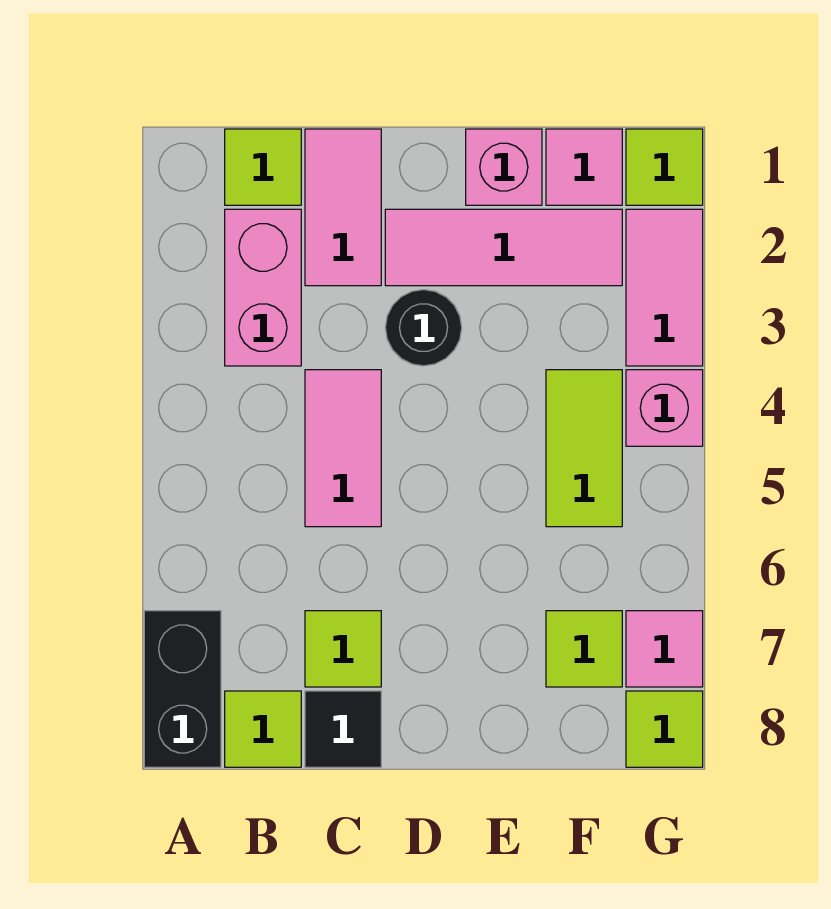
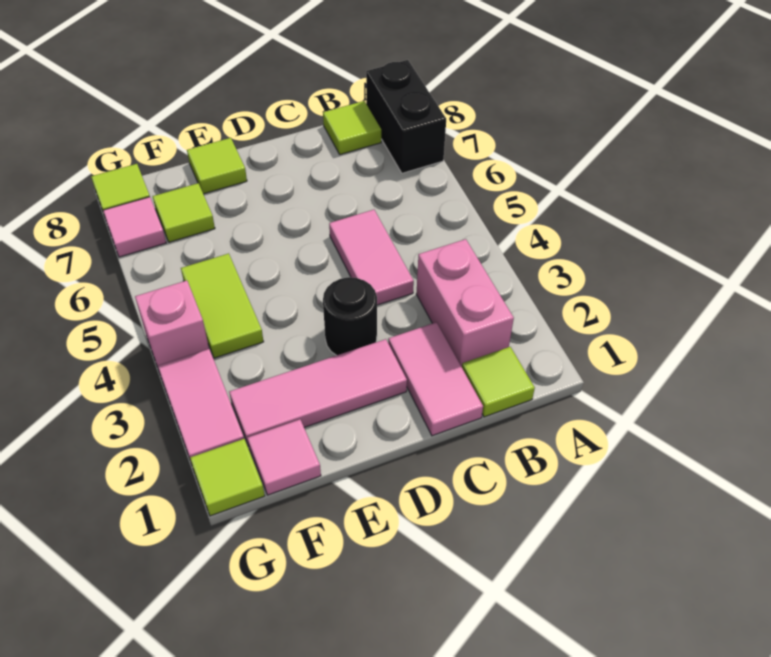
lime tile C7 level 1 -> lime tile E8 level 1
black tile C8 level 1 -> none
pink brick E1 level 1 -> none

